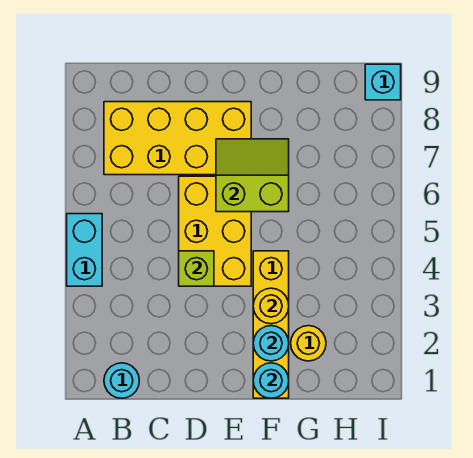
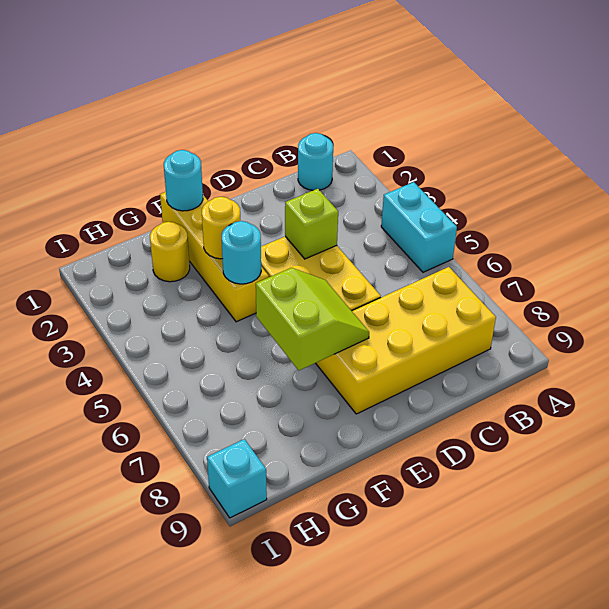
lime slope E6:F7 level 2 top 6 -> lime slope E6:F7 level 2 top F
cyan round brick F2 level 2 -> cyan round brick F4 level 2

